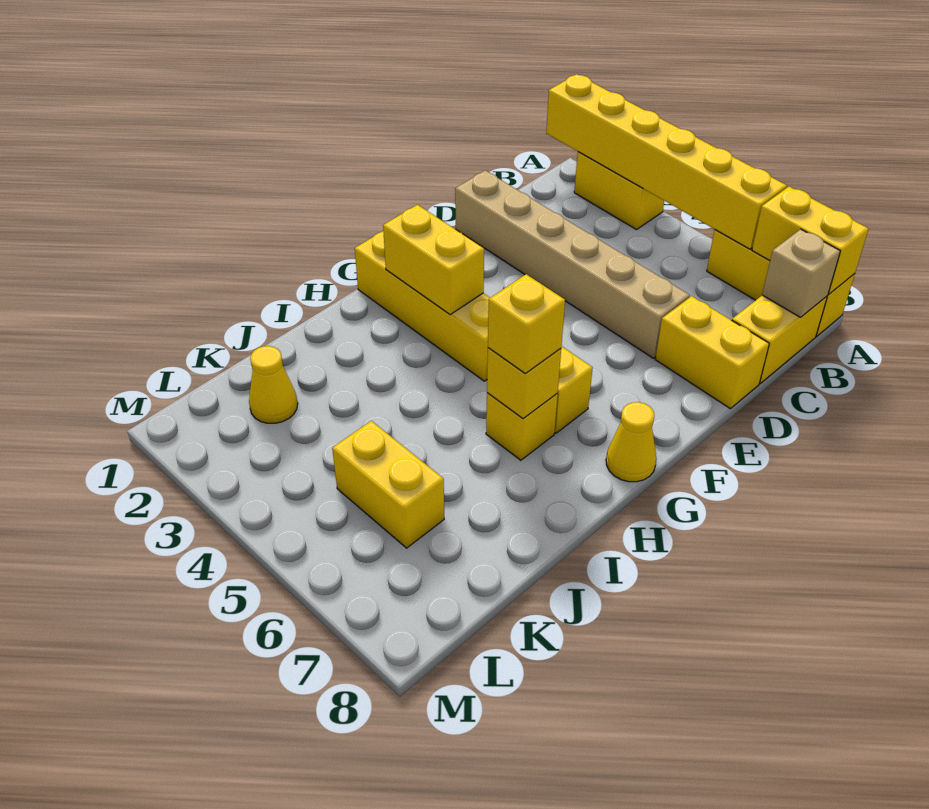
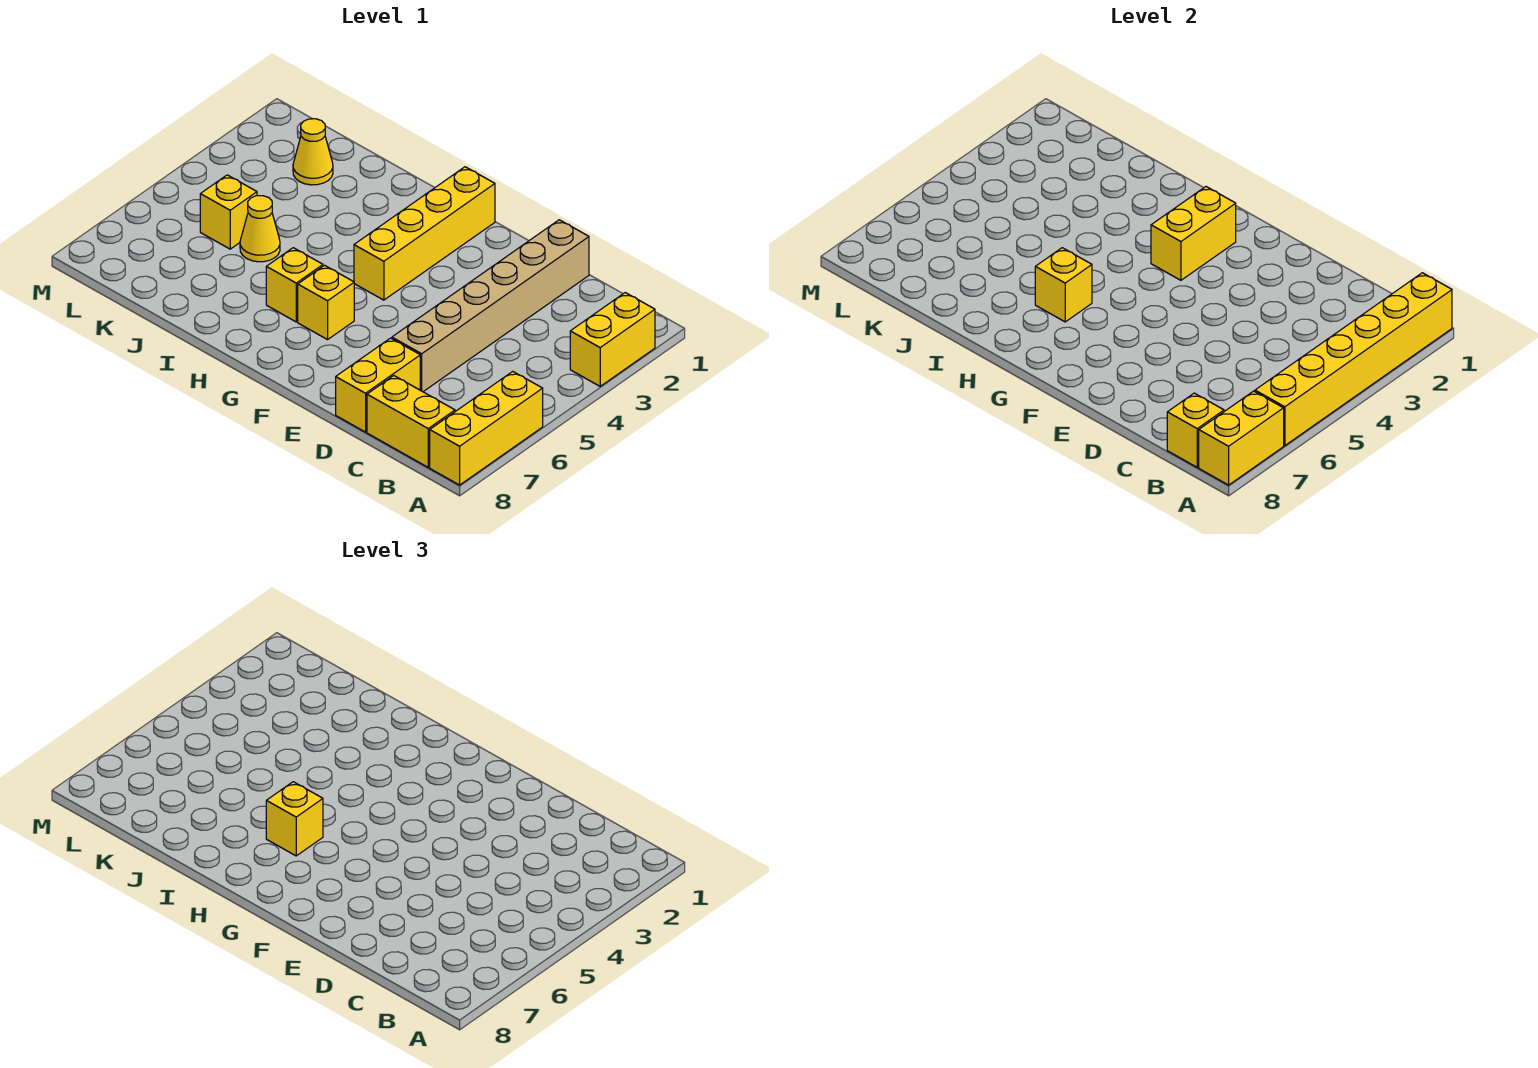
tan brick B8 level 2 -> yellow brick B8 level 2
yellow cone G8 level 1 -> yellow cone J5 level 1
yellow brick K5:K6 level 1 -> yellow brick K5 level 1

